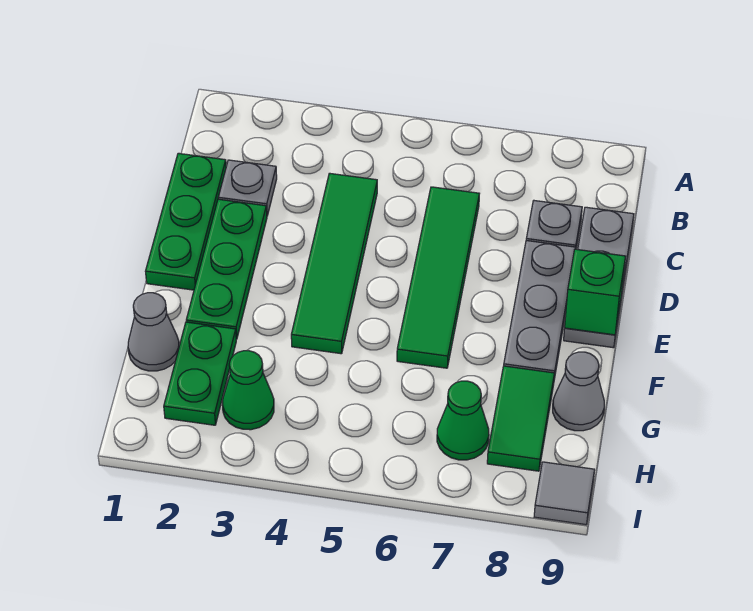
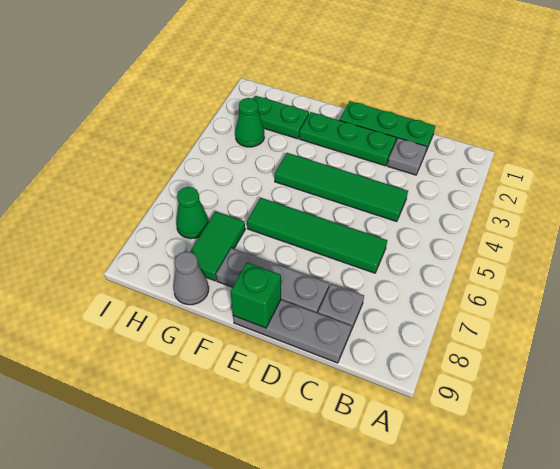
grey cone G1 level 1 -> none
green tile G8:H8 level 1 -> green tile G7:G8 level 1
grey tile I9 level 1 -> none

